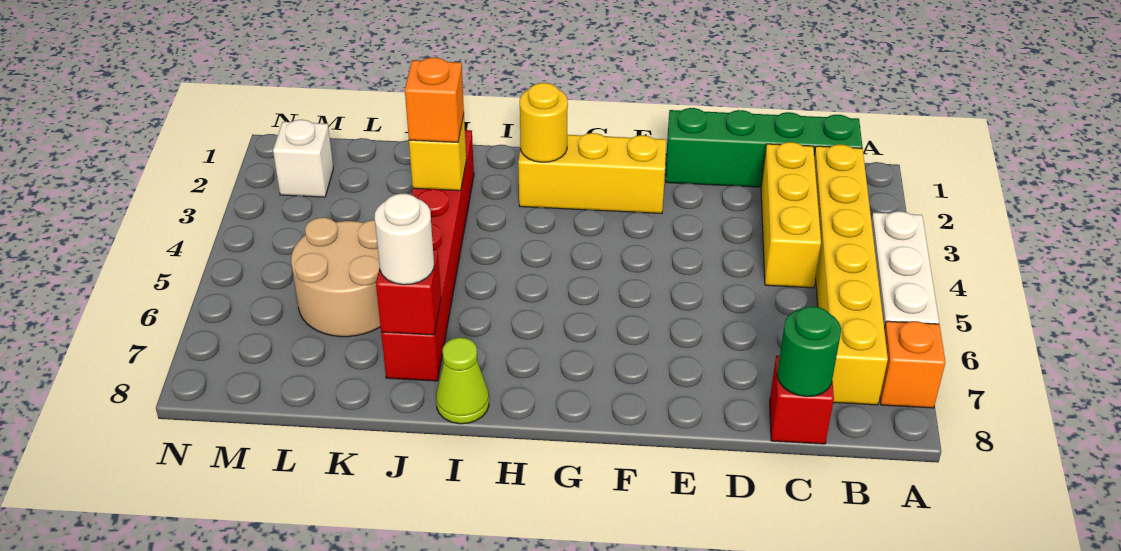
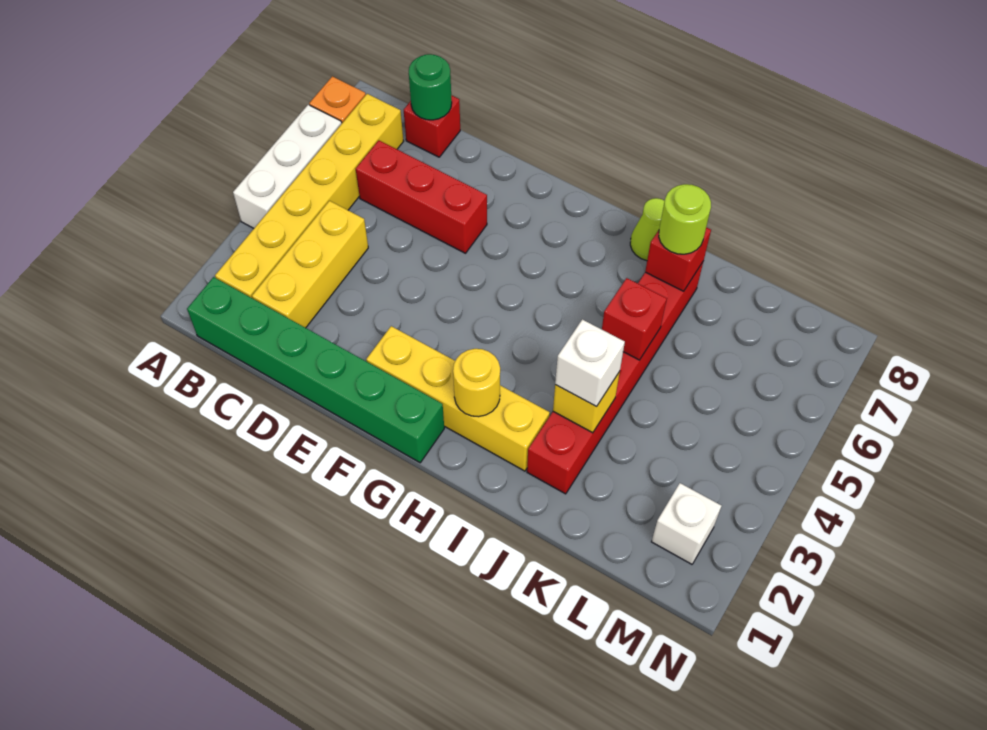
green brick B1:E1 level 1 -> green brick B1:G1 level 1
none -> red brick C6:E6 level 1
yellow brick F2:H2 level 1 -> yellow brick F2:I2 level 1
orange brick J3 level 3 -> white brick J3 level 3
none -> red brick J5 level 2
white round brick J7 level 3 -> lime round brick J7 level 3
tan round brick K5:L6 level 1 -> none

